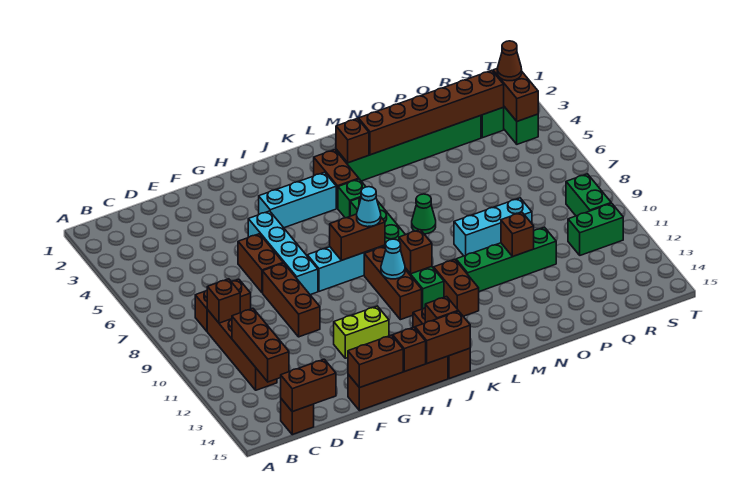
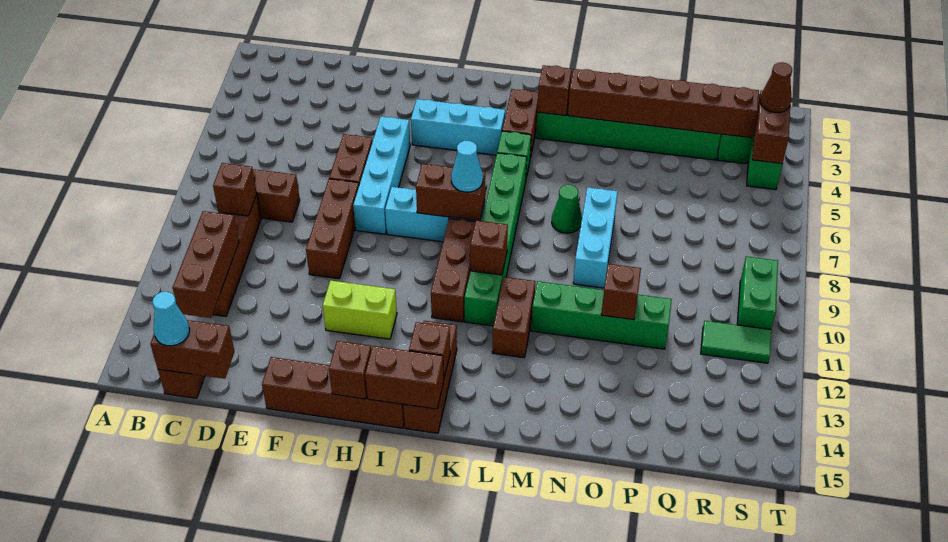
brown brick F15:G15 level 2 -> none
cyan cone J10 level 2 -> cyan cone C15 level 3
cyan brick N9:P9 level 1 -> cyan brick N7:N9 level 1
green brick R11:S11 level 1 -> green tile R11:S11 level 1

